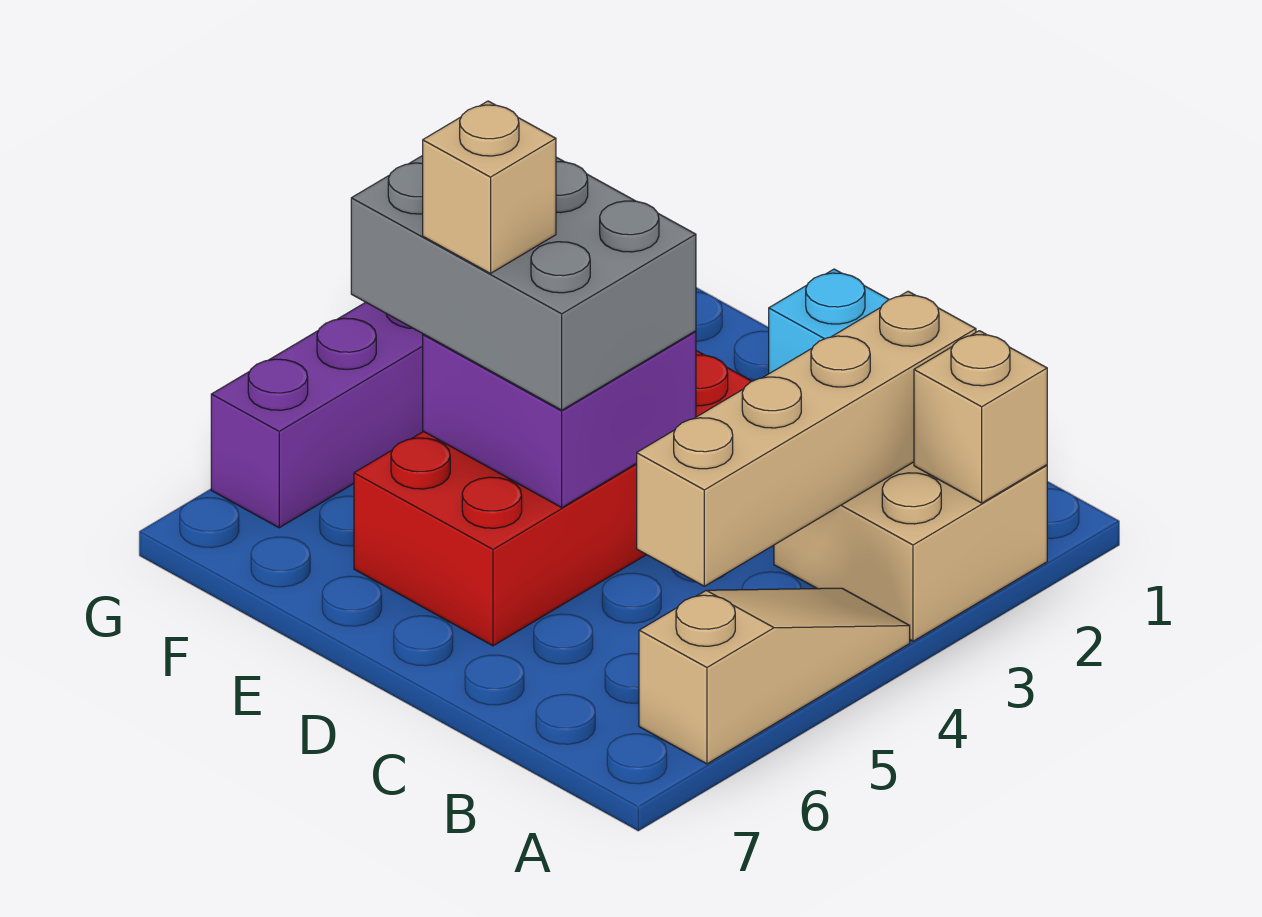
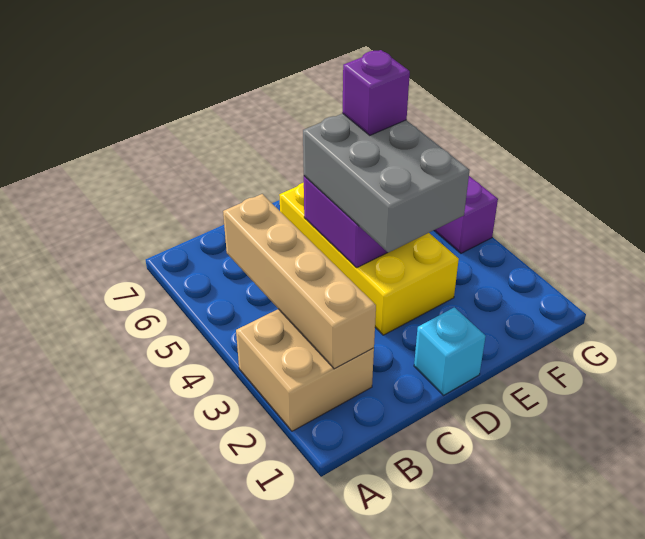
tan brick A2 level 2 -> none
tan slope A4:A6 level 1 top 6 -> none
red brick D3:E6 level 1 -> yellow brick D3:E6 level 1
grey brick D4:F5 level 3 -> grey brick D3:E5 level 3
tan brick E5 level 4 -> purple brick E5 level 4

